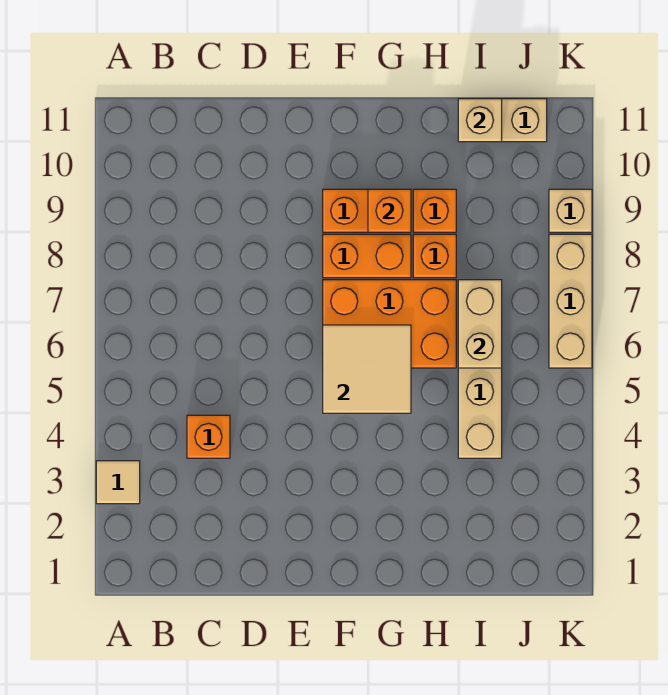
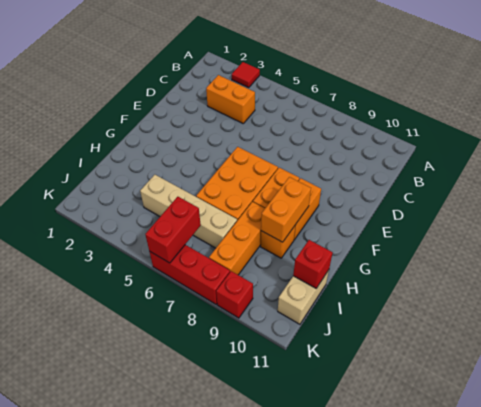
tan tile A3 level 1 -> red tile A3 level 1
orange brick C4 level 1 -> orange brick C3:C4 level 1
tan tile F5:G6 level 2 -> none
orange brick G9 level 2 -> orange brick G9:H9 level 2
orange brick H8 level 1 -> orange brick H8:J8 level 1
tan brick I6:I7 level 2 -> none
tan brick I11 level 2 -> red brick I11 level 2
none -> red brick J6:K6 level 2
tan brick K6:K8 level 1 -> red brick K6:K8 level 1
tan brick K9 level 1 -> red brick K9 level 1

